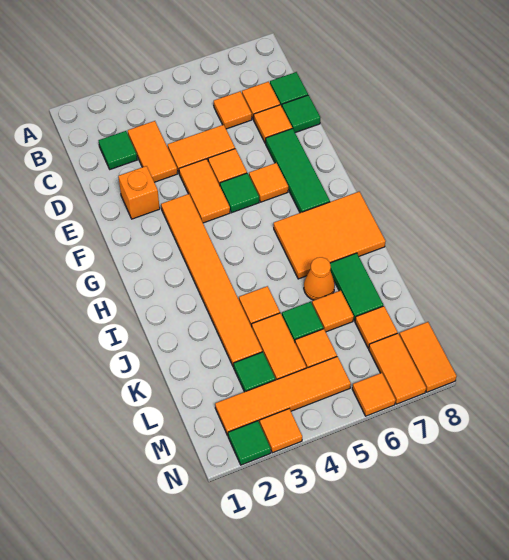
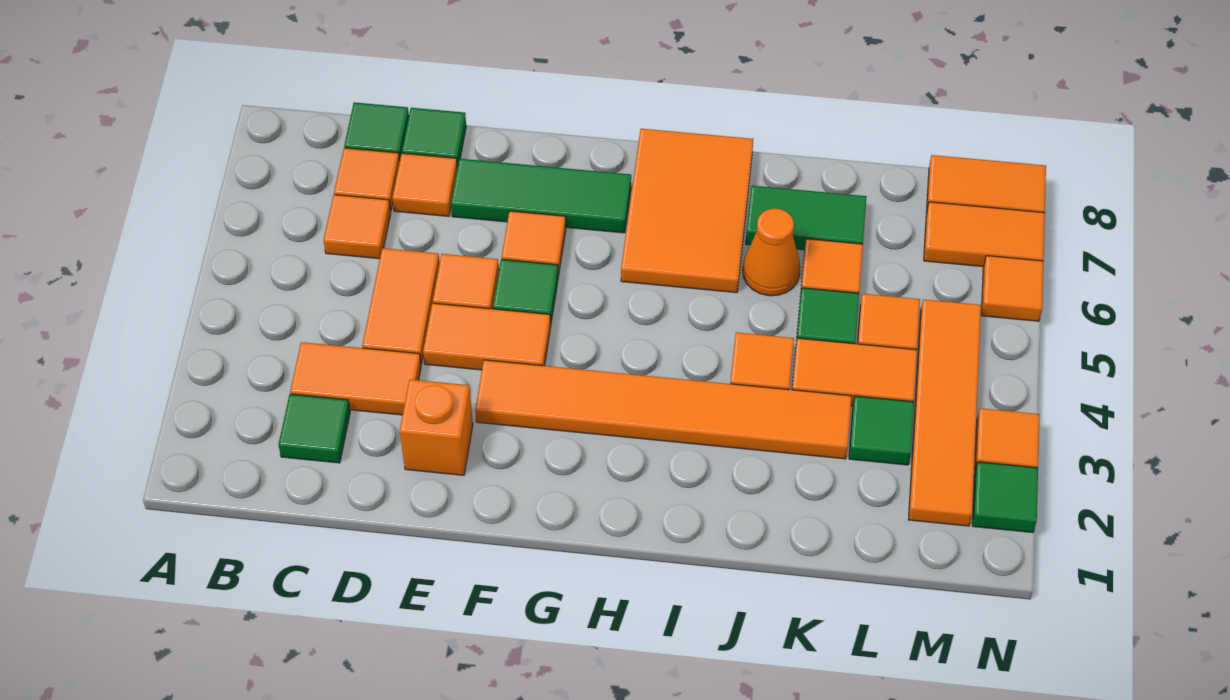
orange tile L7 level 1 -> none

